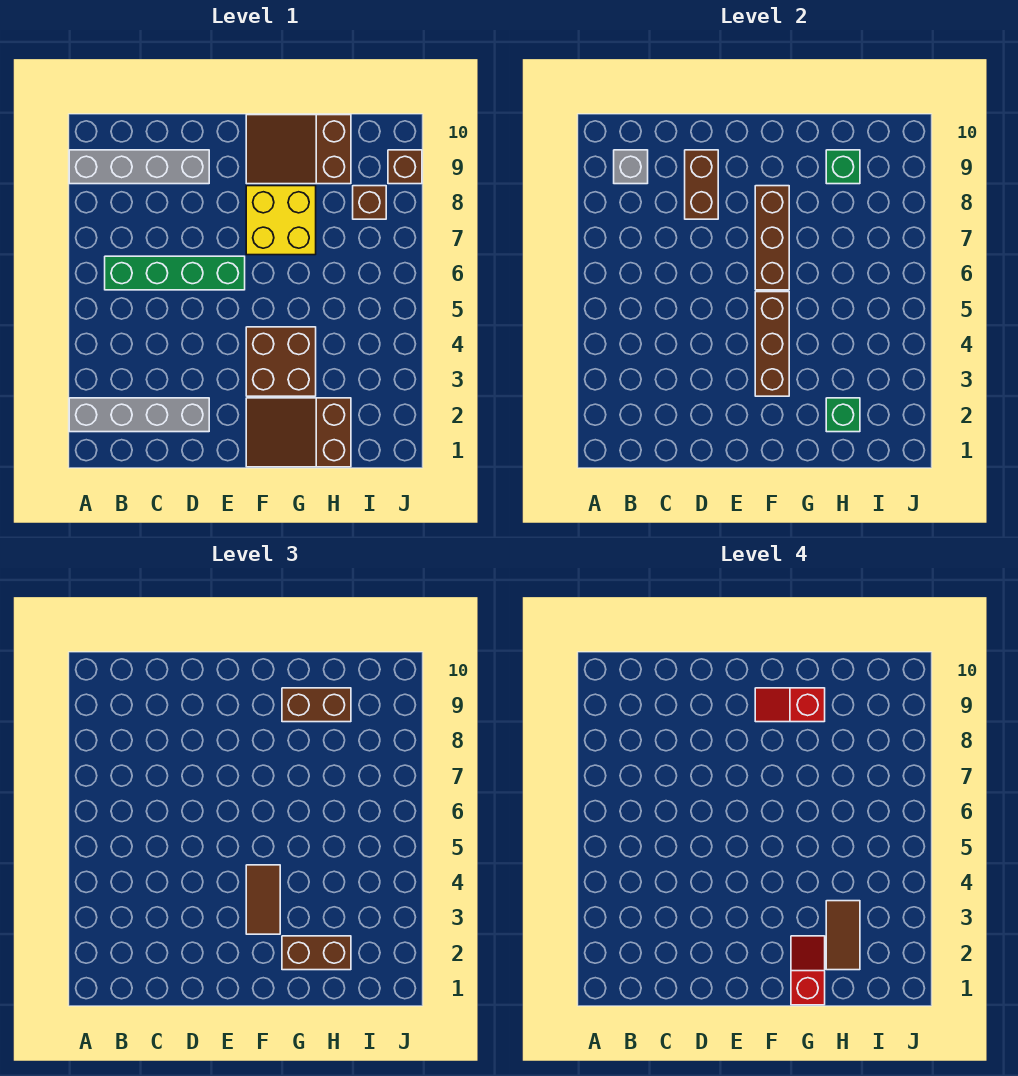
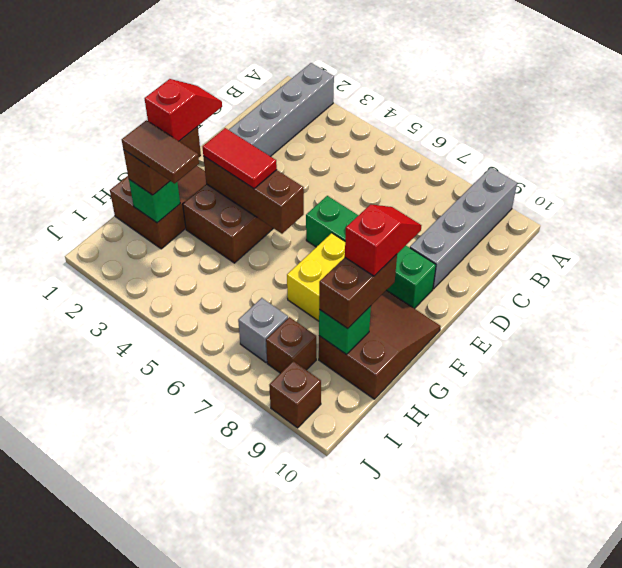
green brick B6:E6 level 1 -> green brick E6:E9 level 1
grey brick B9 level 2 -> grey brick I7 level 1
brown brick D8:D9 level 2 -> none
brown tile F3:F4 level 3 -> red tile F3:F4 level 3
brown brick F6:F8 level 2 -> none
red slope G1:G2 level 4 top 1 -> red slope F2:G2 level 4 top G

